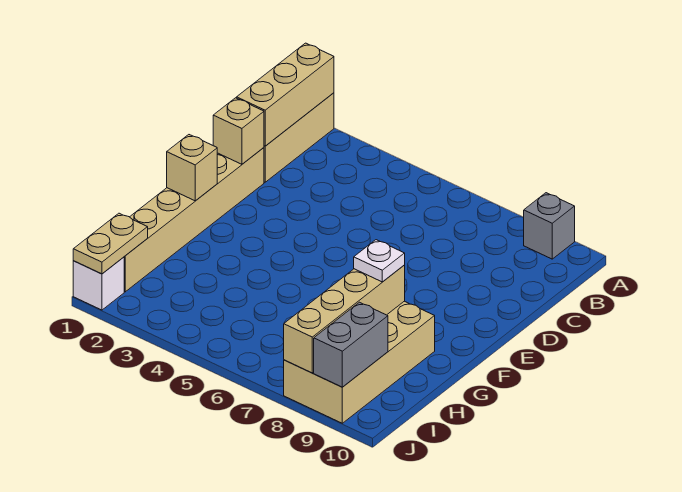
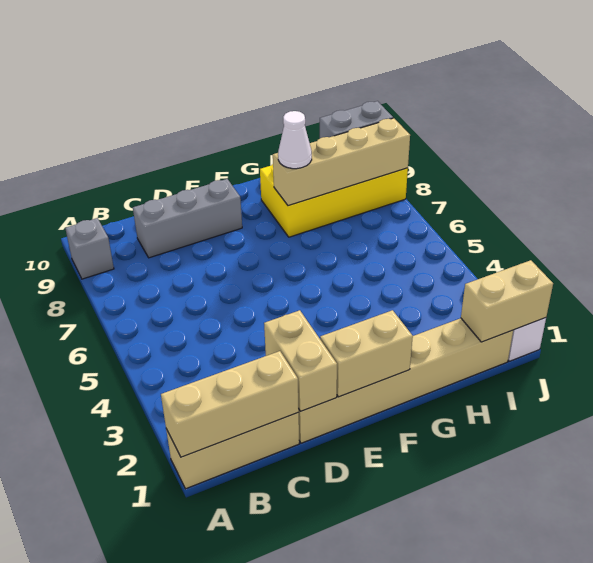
none -> grey brick C9:E9 level 1
tan brick D1 level 2 -> tan brick D1:D2 level 2
tan brick F1 level 2 -> tan brick E1:F1 level 2
tan brick G8:J9 level 1 -> yellow brick G8:J9 level 1
white plate G8 level 3 -> white cone G8 level 3
tan plate I1:J1 level 2 -> tan brick I1:J1 level 2

